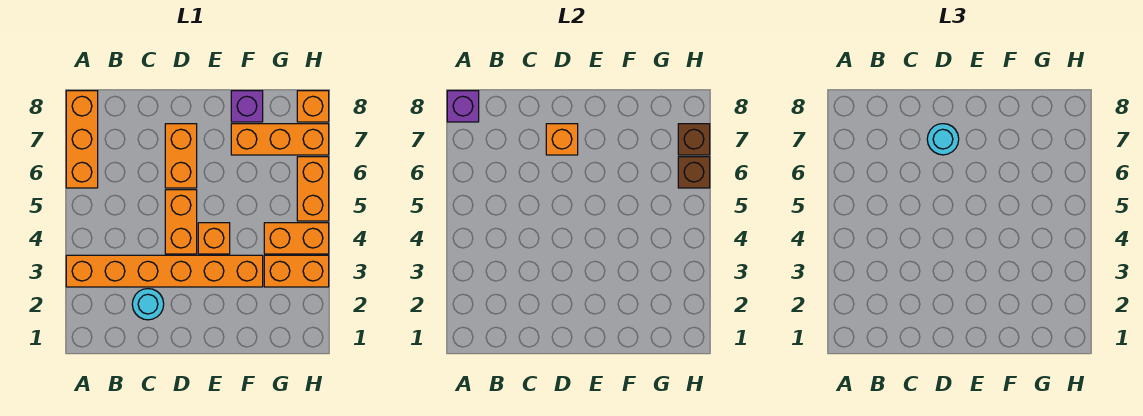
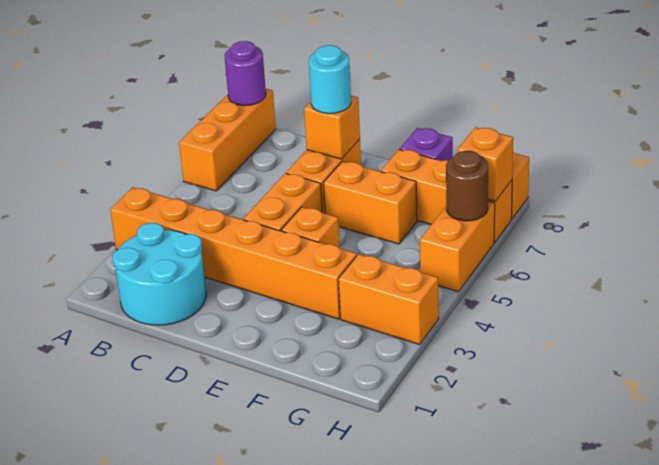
purple brick A8 level 2 -> purple round brick A8 level 2
cyan round brick C2 level 1 -> cyan round brick B1:C2 level 1
orange brick G4:H4 level 1 -> orange brick E6:F6 level 1
brown brick H6 level 2 -> brown round brick H6 level 2
brown brick H7 level 2 -> orange brick H7 level 2

